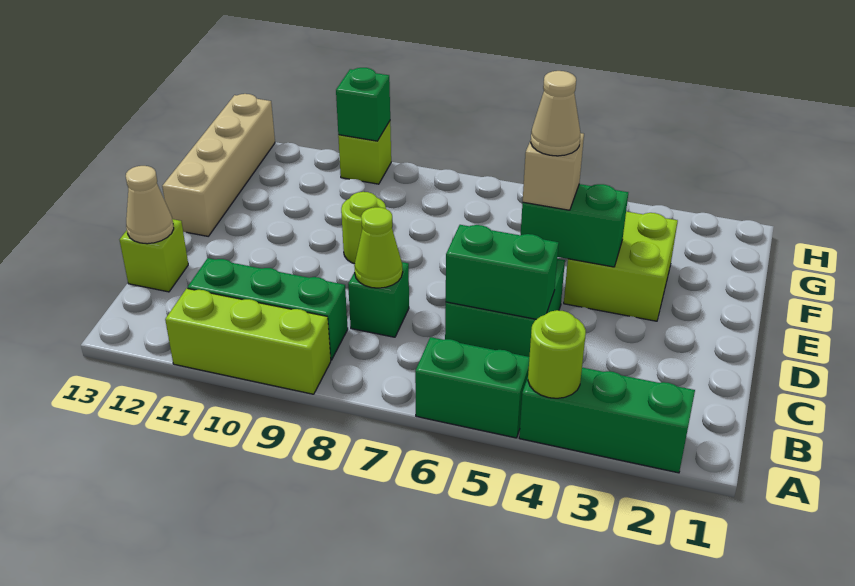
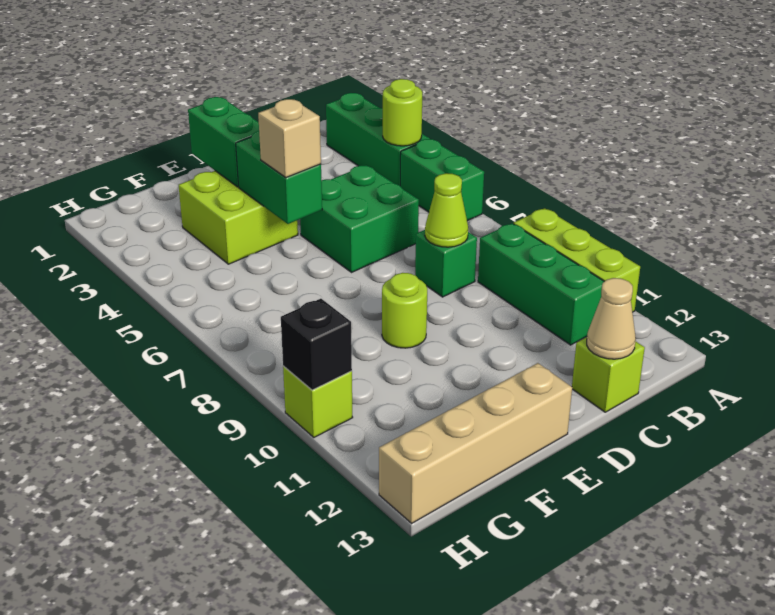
green brick C5:C6 level 2 -> green brick E2:E3 level 2
tan cone E5 level 4 -> none
green brick H10 level 2 -> black brick H10 level 2

